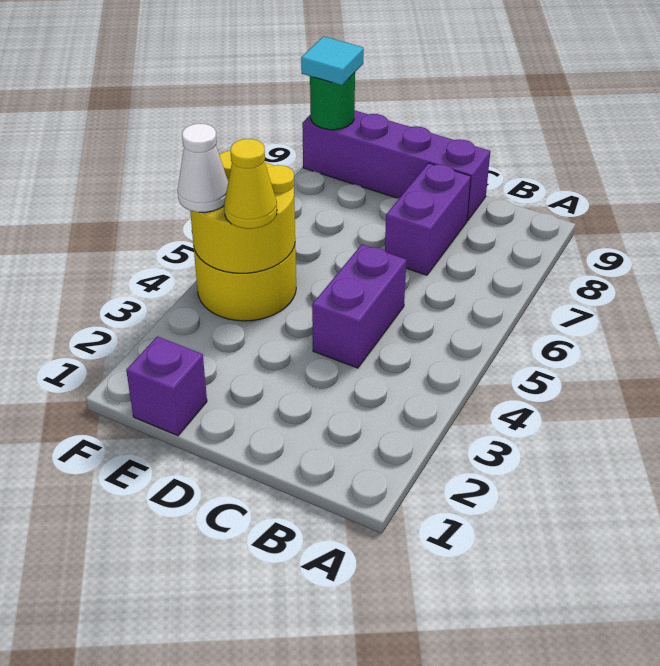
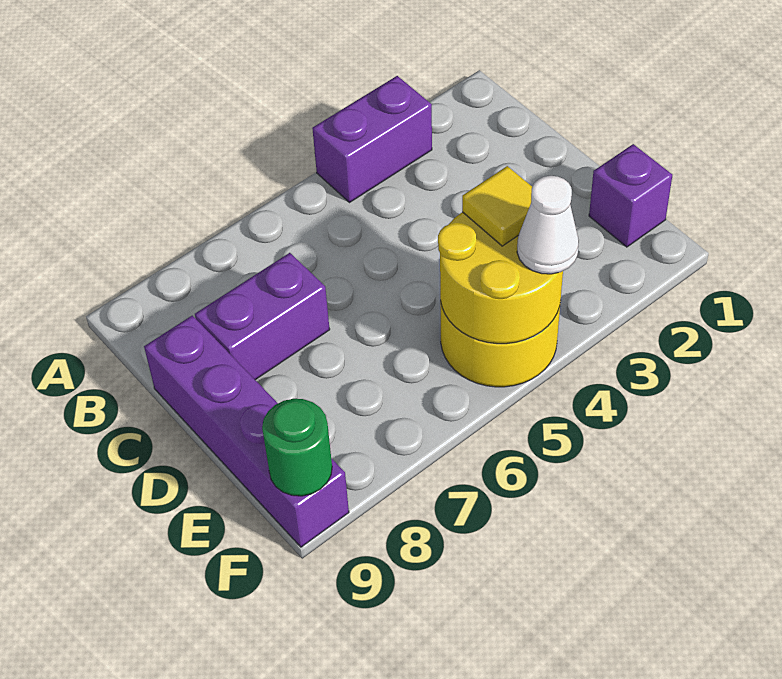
purple brick C4:C5 level 1 -> purple brick A3:A4 level 1
yellow cone E4 level 3 -> yellow tile E4 level 3
cyan tile F9 level 3 -> none

